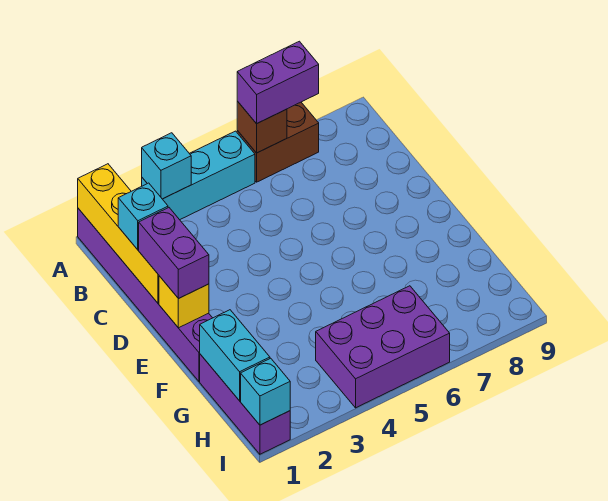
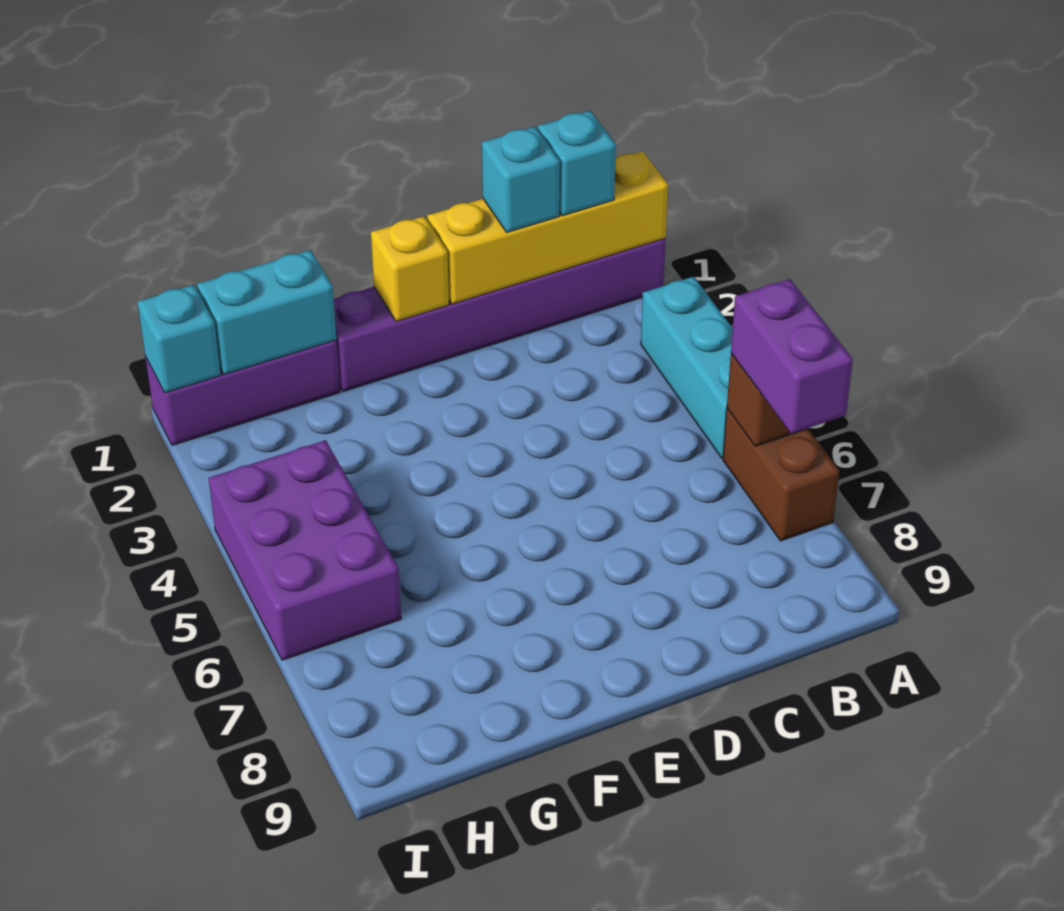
cyan brick A3 level 2 -> cyan brick B1 level 3
purple brick D1:E1 level 3 -> none

